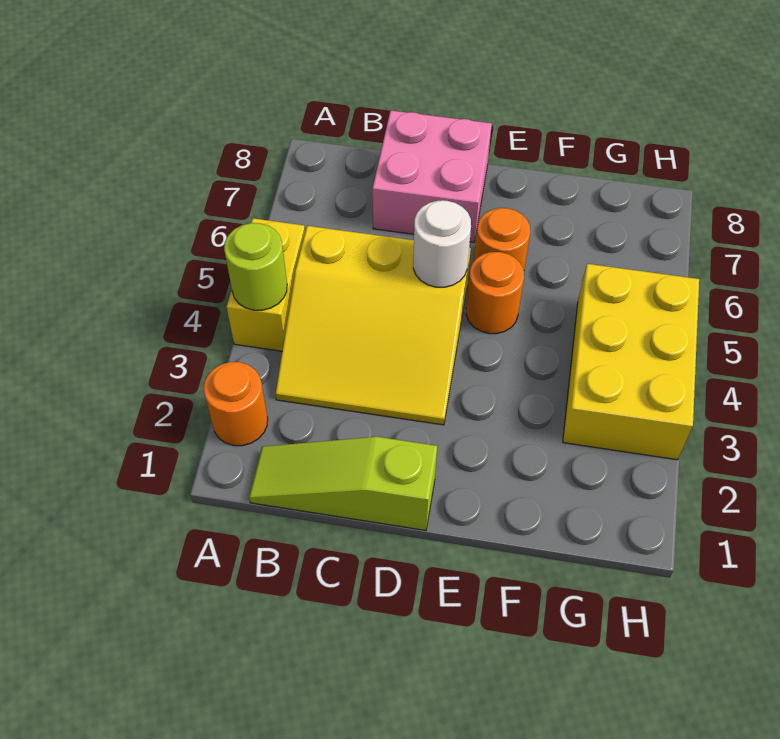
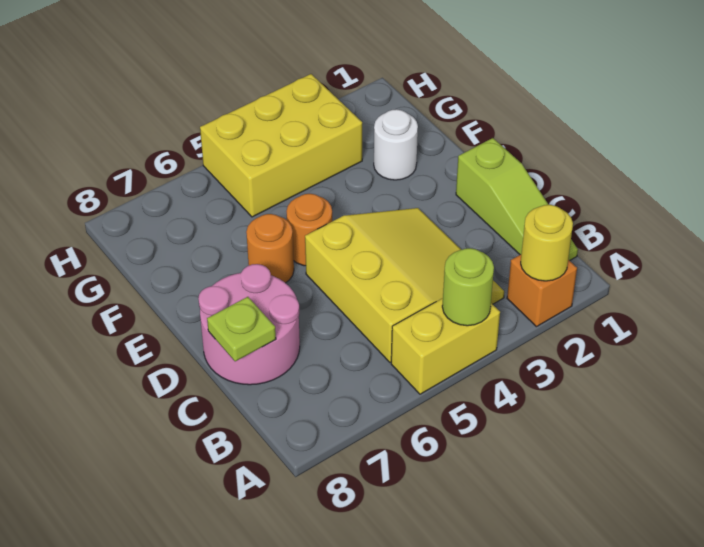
orange round brick A2 level 1 -> orange brick A2 level 1
none -> yellow round brick A2 level 2
pink brick C7:D8 level 1 -> pink round brick C7:D8 level 1
none -> lime plate C8 level 2
white round brick D5 level 2 -> white round brick F2 level 1

